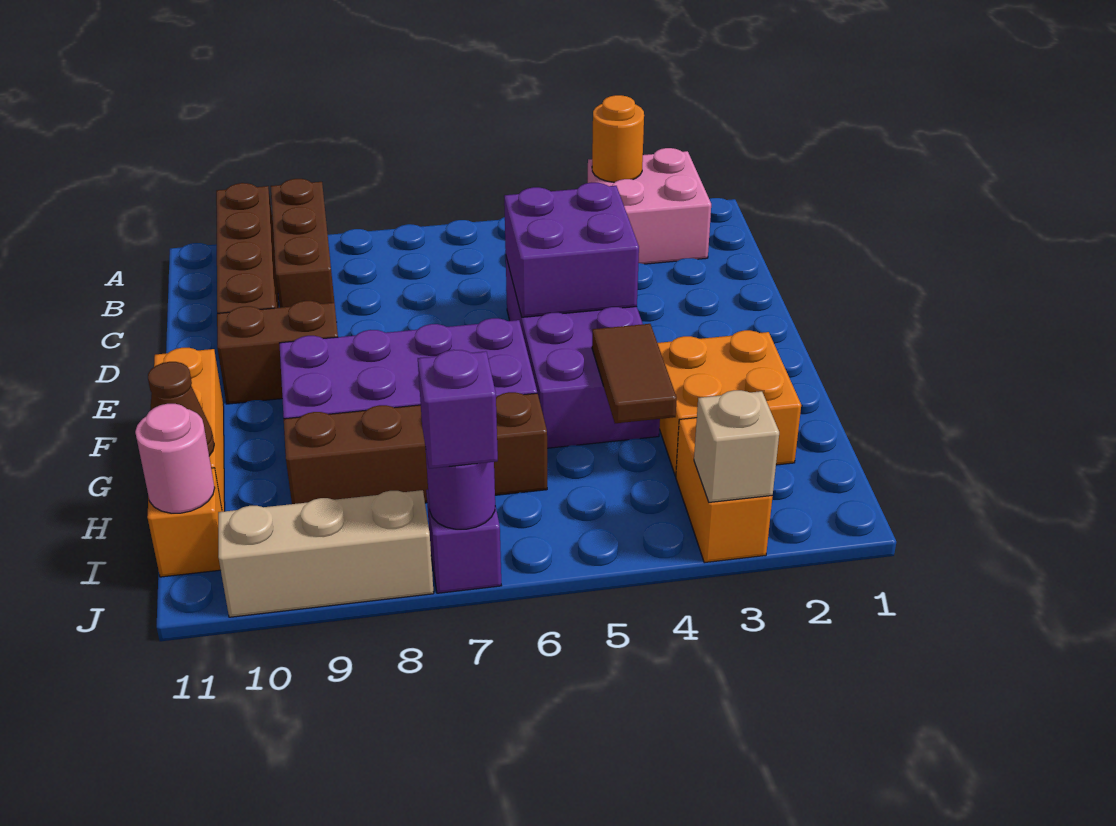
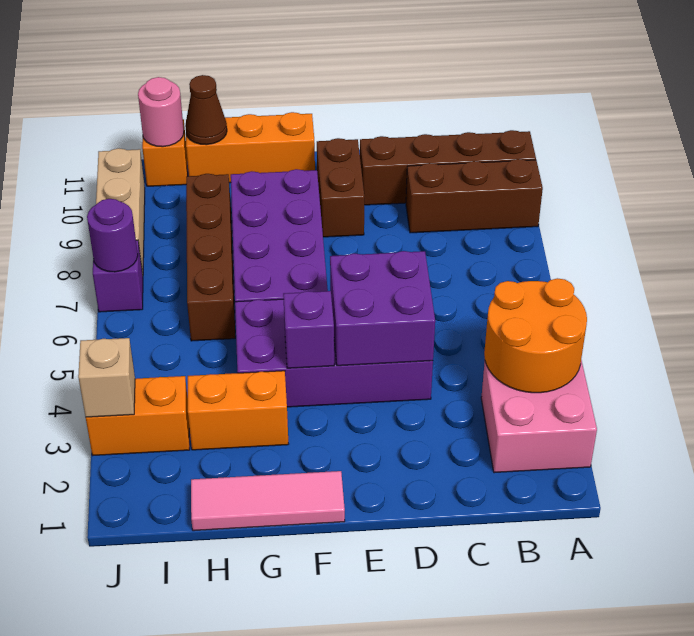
orange round brick A3 level 2 -> orange round brick A3:B4 level 2
none -> pink tile F1:H1 level 1
orange brick G2:H3 level 1 -> orange brick G3:H3 level 1
brown tile G4:H4 level 2 -> none
purple brick J7 level 3 -> purple brick F4 level 2

